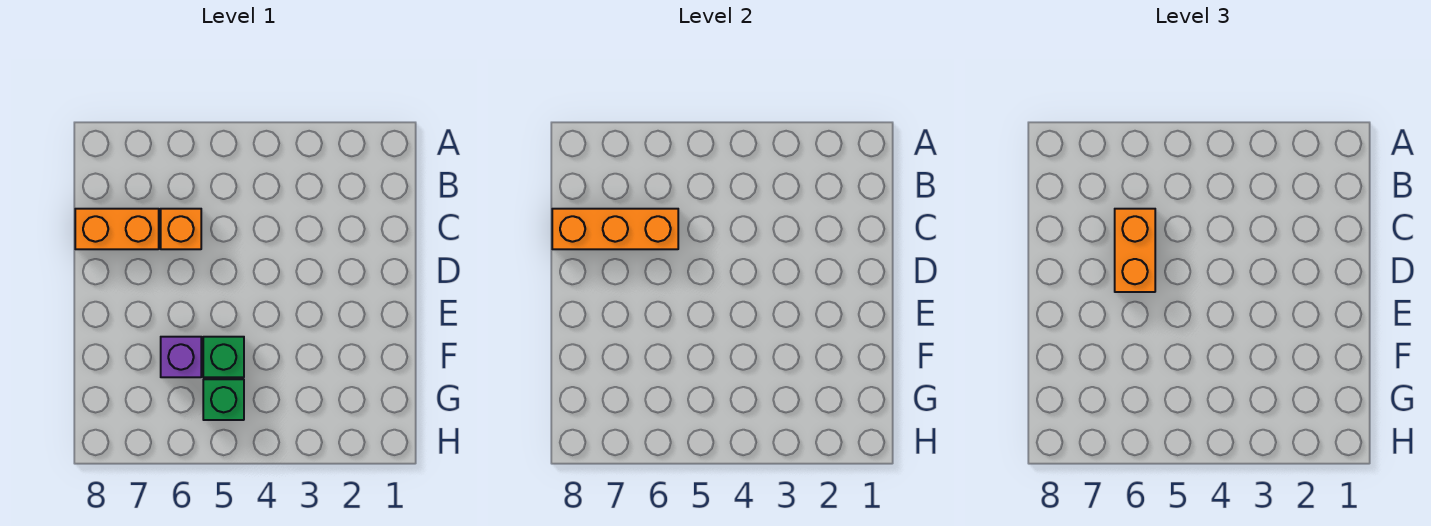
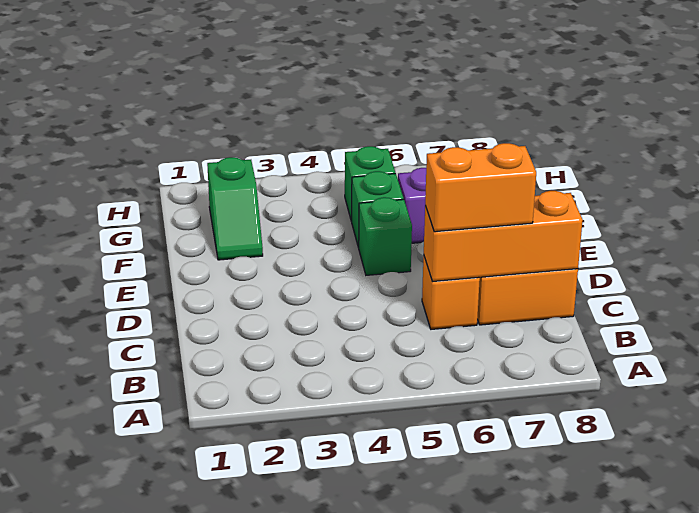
orange brick C6:D6 level 3 -> orange brick C6:C7 level 3
none -> green brick E5 level 1
none -> green slope F2:G2 level 1 top G

